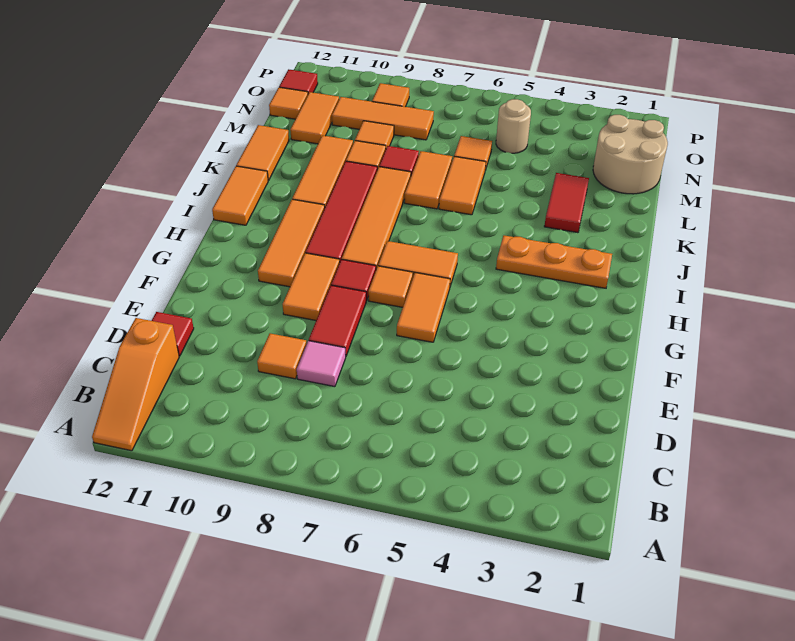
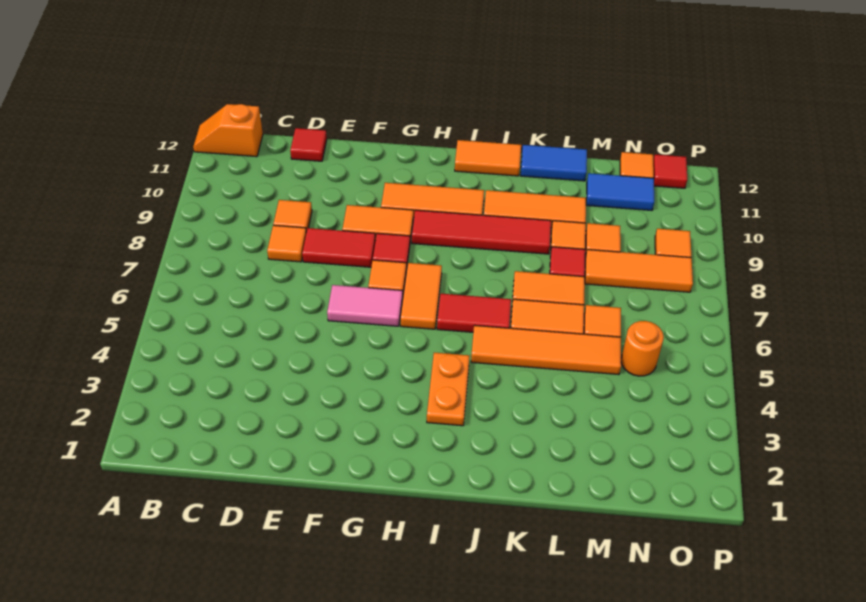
orange slope A12:C12 level 1 top C -> orange slope A12:B12 level 1 top B
pink tile D8 level 1 -> orange tile D8 level 1
orange tile F6:G6 level 1 -> pink tile F6:G6 level 1
orange tile H8:K8 level 1 -> orange tile J5:M5 level 1
orange plate I2:I4 level 1 -> orange plate I3:I4 level 1
red tile K3:L3 level 1 -> red tile I6:J6 level 1
orange tile K12:L12 level 1 -> blue tile K12:L12 level 1
tan round brick M1:N2 level 1 -> none
orange tile M11:N11 level 1 -> blue tile M11:N11 level 1
tan round brick N5 level 1 -> orange round brick N5 level 1
orange tile N8:N10 level 1 -> orange tile M8:O8 level 1

